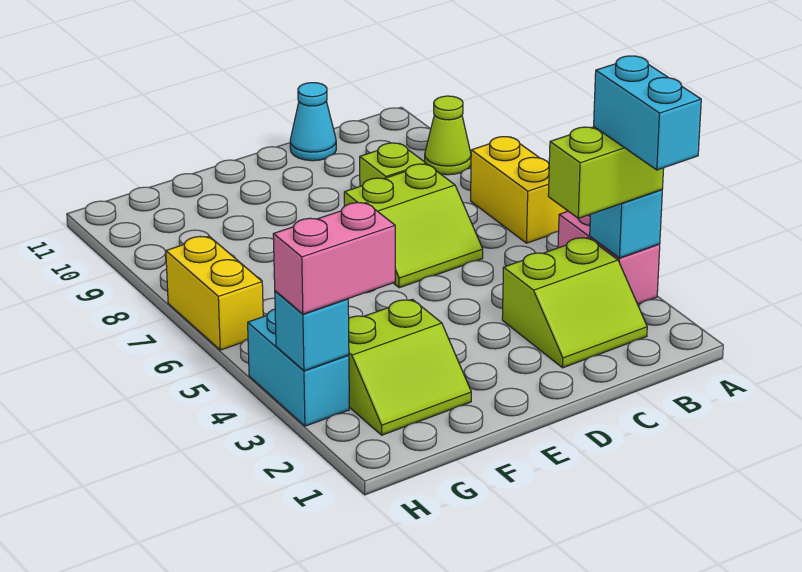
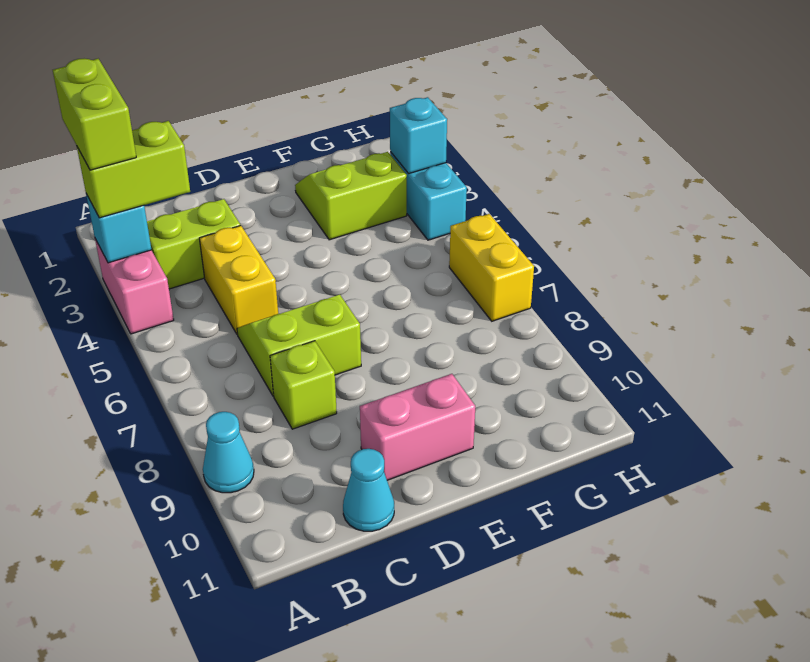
cyan brick A2:A3 level 4 -> lime brick A2:A3 level 4
yellow brick A6:A7 level 1 -> yellow brick C4:C5 level 1
lime cone A9 level 1 -> cyan cone A9 level 1
pink brick G3:H3 level 3 -> pink brick D10:E10 level 1

